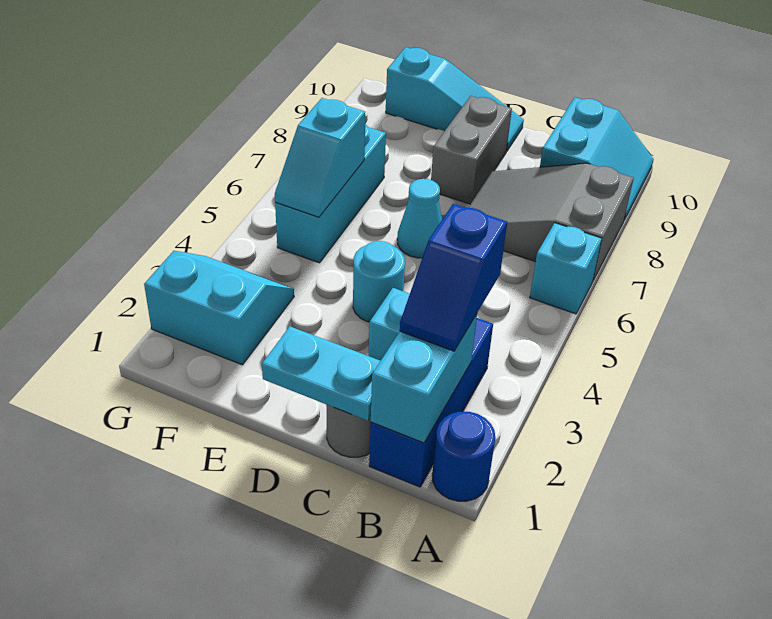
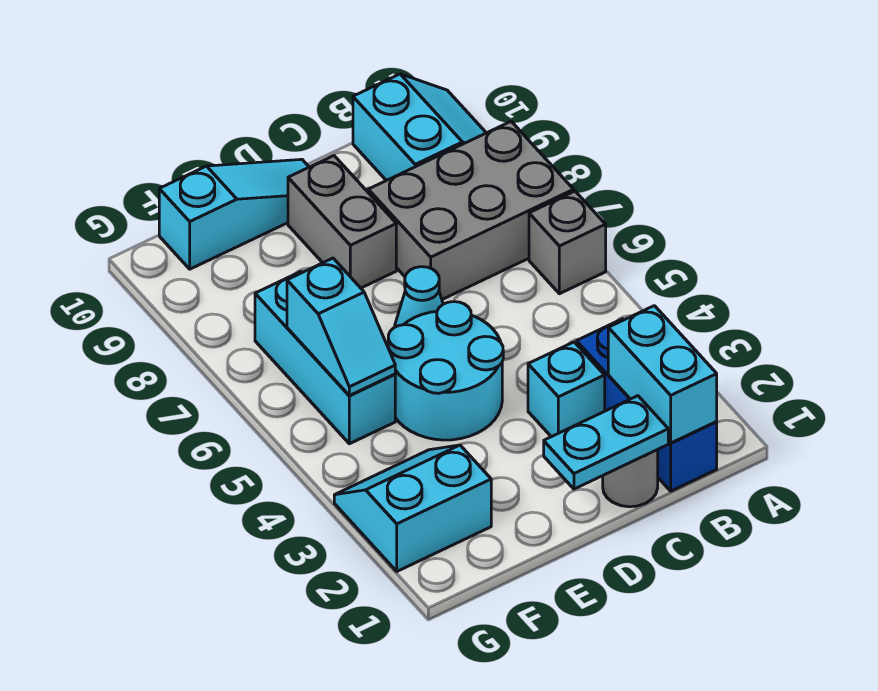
blue round brick A1 level 1 -> none
cyan brick A6 level 1 -> grey brick A6 level 1
grey slope A7:C8 level 1 top A -> grey brick A7:C8 level 1
blue slope B2:B3 level 3 top 3 -> none
cyan round brick D4 level 1 -> cyan round brick D4:E5 level 1

